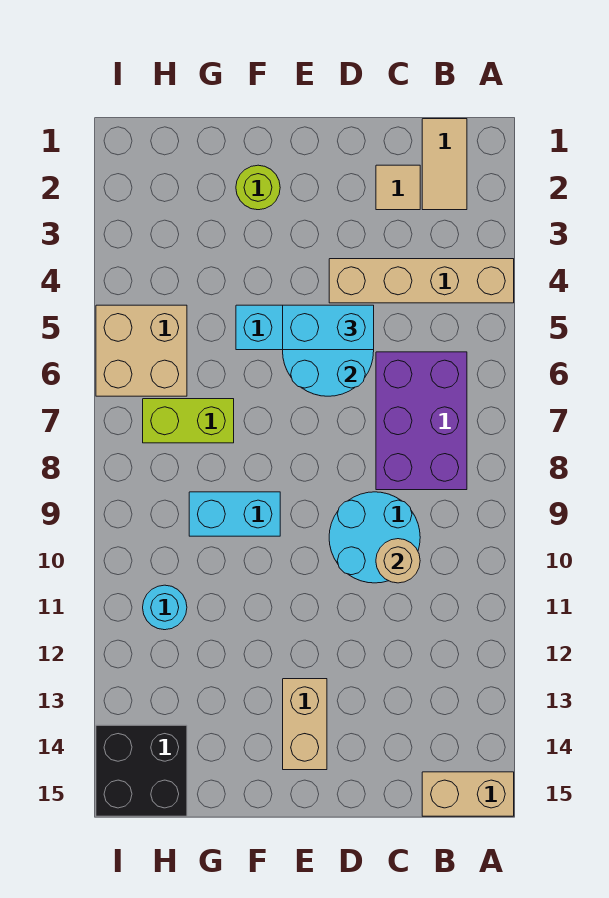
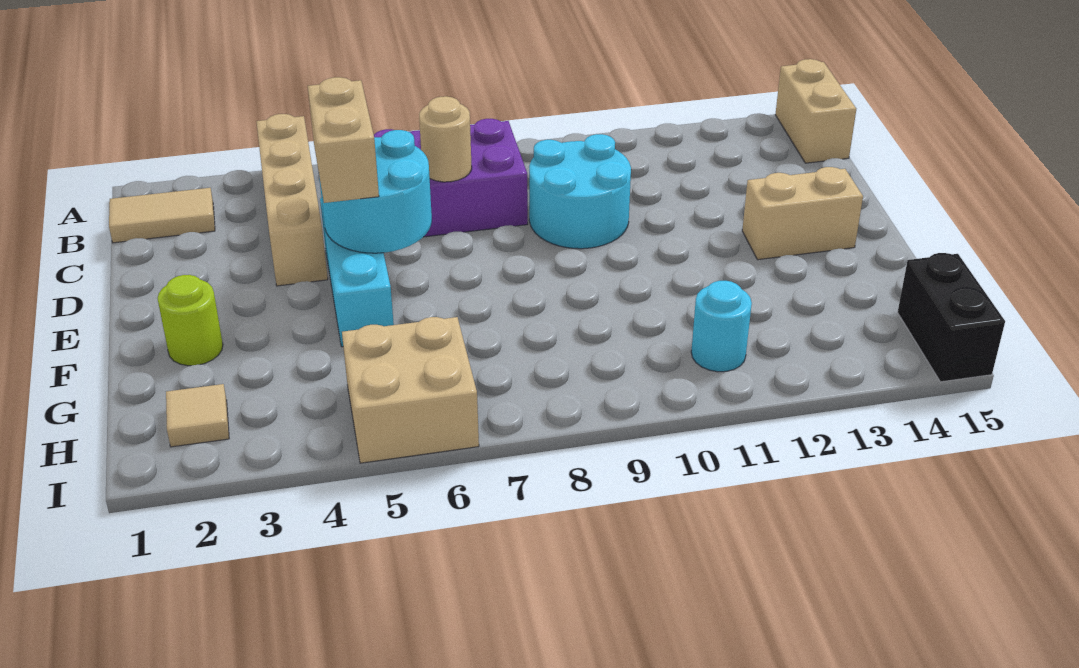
tan tile C2 level 1 -> tan tile H2 level 1
tan round brick C10 level 2 -> tan round brick C7 level 2
cyan brick D5:E5 level 3 -> tan brick D5:E5 level 3
cyan brick F9:G9 level 1 -> none
lime brick G7:H7 level 1 -> none
black brick H14:I15 level 1 -> black brick H15:I15 level 1

